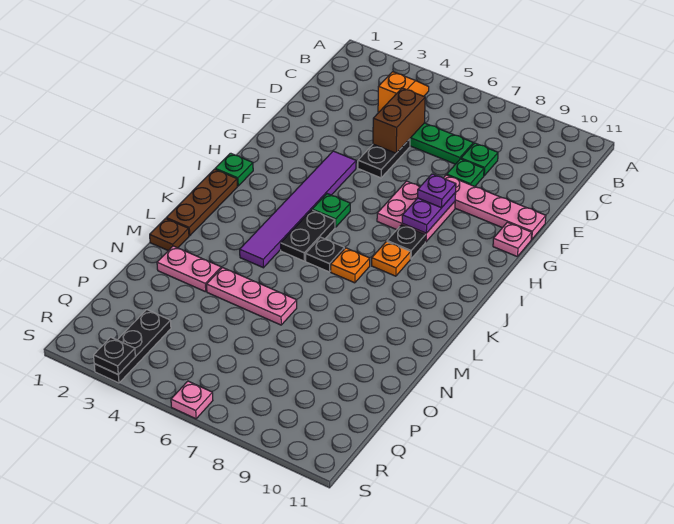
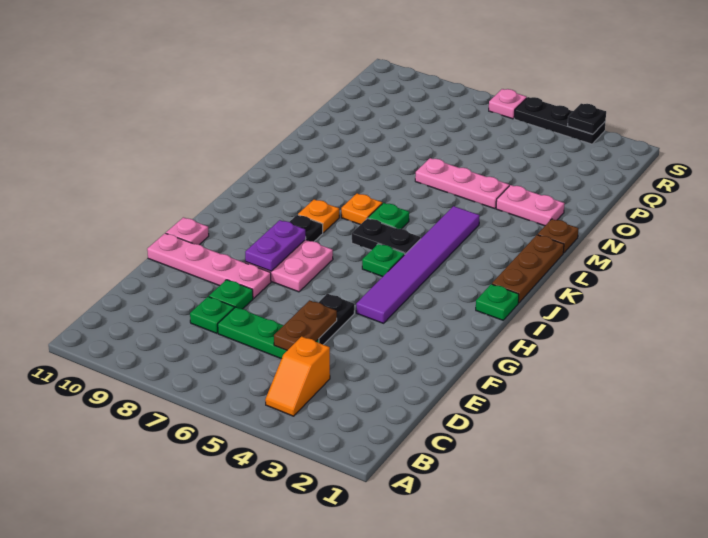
brown brick D5:E5 level 2 -> brown plate D5:E5 level 2
purple plate G8 level 3 -> none
black plate J5:K5 level 1 -> black plate J5:J6 level 1
black plate K6 level 1 -> green plate K6 level 1
black plate Q3:S3 level 1 -> black plate S3:S5 level 1

